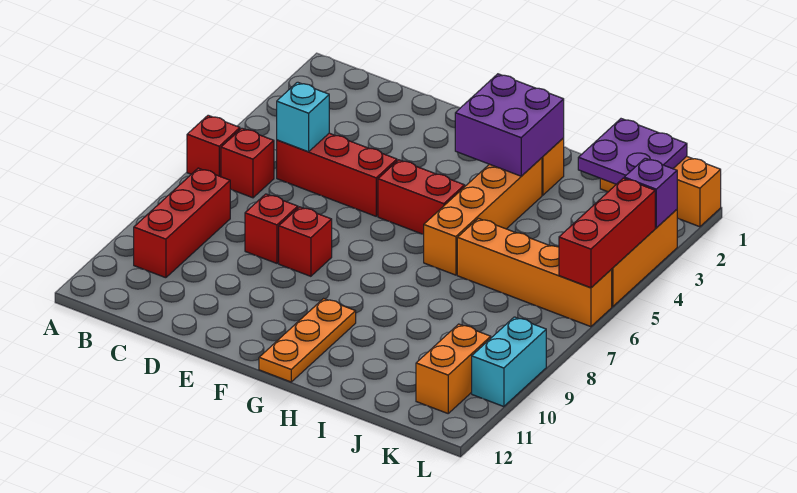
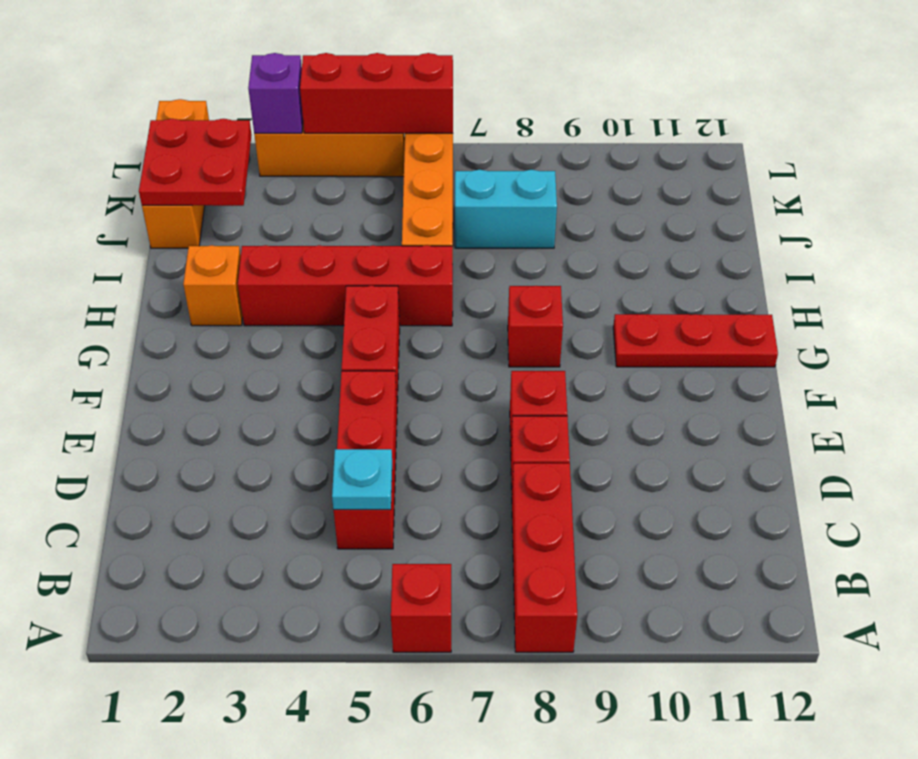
red brick B6 level 1 -> red brick G8 level 1
red brick B8:B10 level 1 -> red brick A8:C8 level 1
cyan brick C5 level 2 -> cyan plate C5 level 2
purple brick G2:H3 level 2 -> none
orange plate G10:G12 level 1 -> red plate G10:G12 level 1
orange brick H3:H6 level 1 -> red brick H3:H6 level 1
purple plate J1:K2 level 2 -> red plate J1:K2 level 2
orange brick K10:K11 level 1 -> none
cyan brick L9:L10 level 1 -> cyan brick J7:J8 level 1

